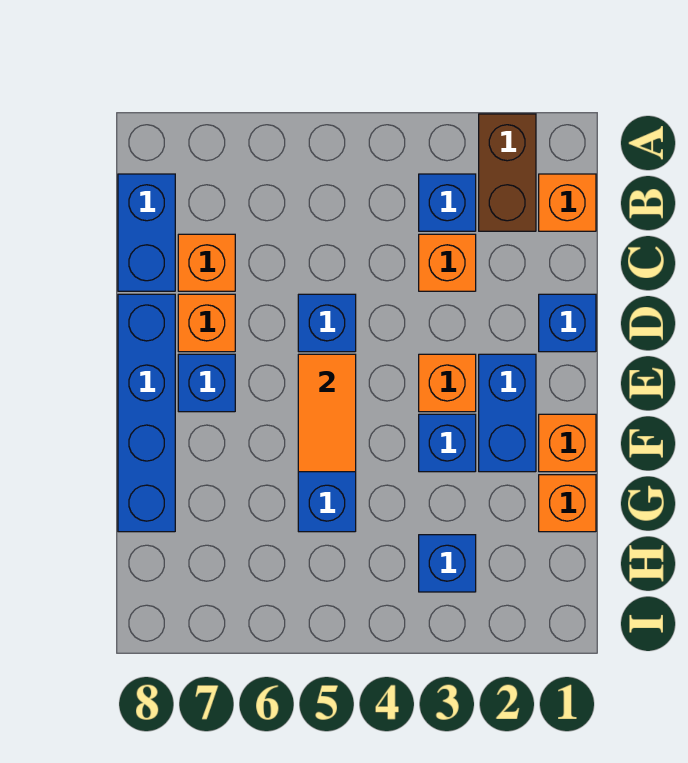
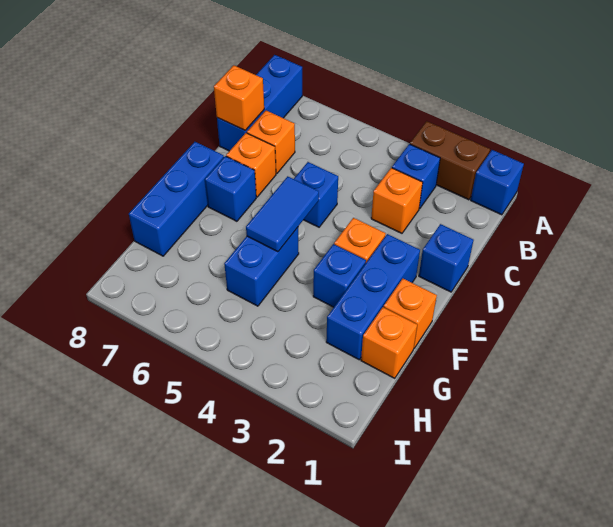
brown brick A2:B2 level 1 -> brown brick A2:A3 level 1
orange brick B1 level 1 -> orange brick C8 level 2
blue brick B8:C8 level 1 -> blue brick A8:C8 level 1
blue brick D8:G8 level 1 -> blue brick E8:G8 level 1
blue brick E2:F2 level 1 -> blue brick E2:G2 level 1
orange tile E5:F5 level 2 -> blue tile E5:F5 level 2
blue brick H3 level 1 -> blue brick A1 level 1

